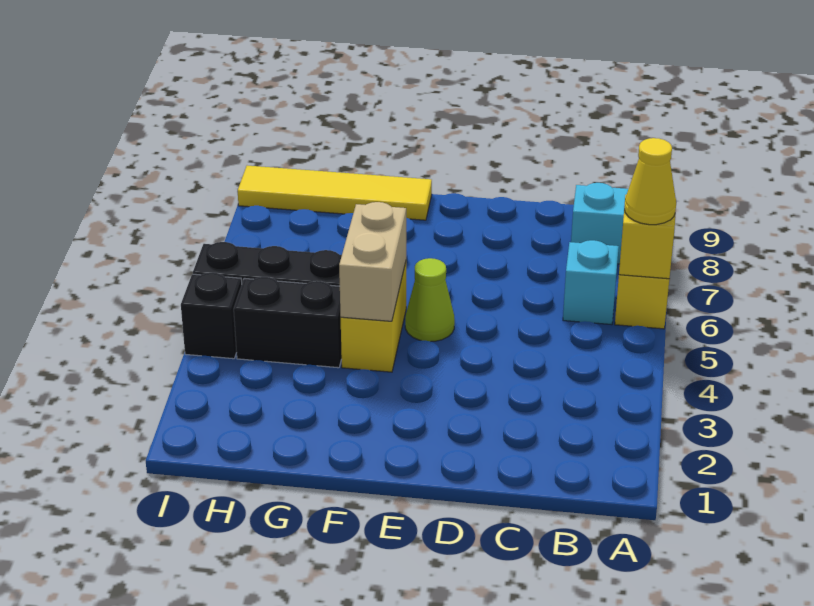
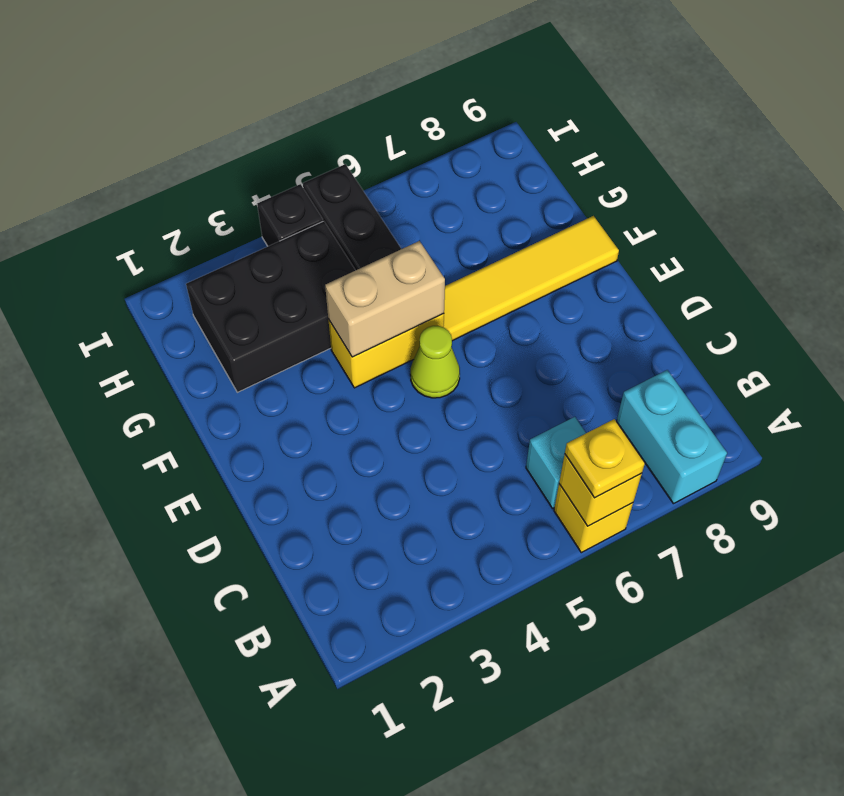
yellow cone A6 level 3 -> yellow plate A6 level 3
yellow tile F9:I9 level 1 -> yellow tile F6:F9 level 1
black brick G4:H4 level 1 -> black brick G2:H4 level 1

